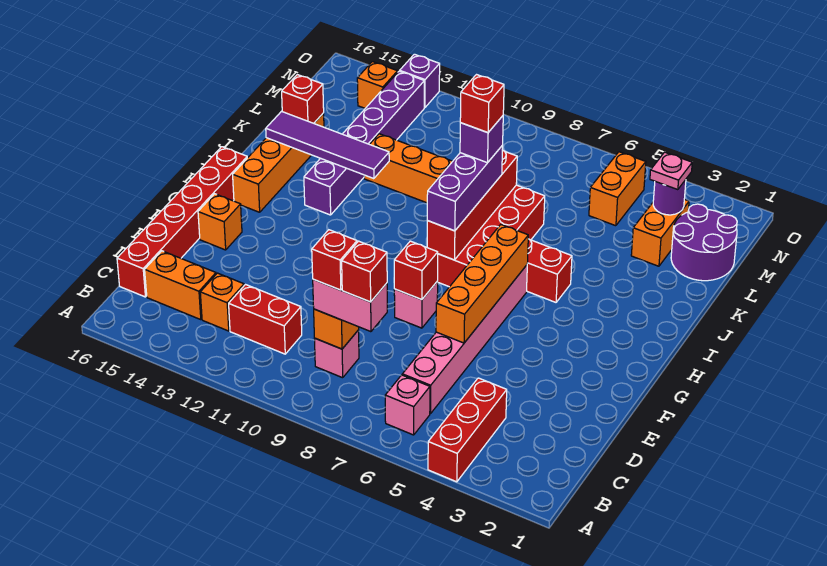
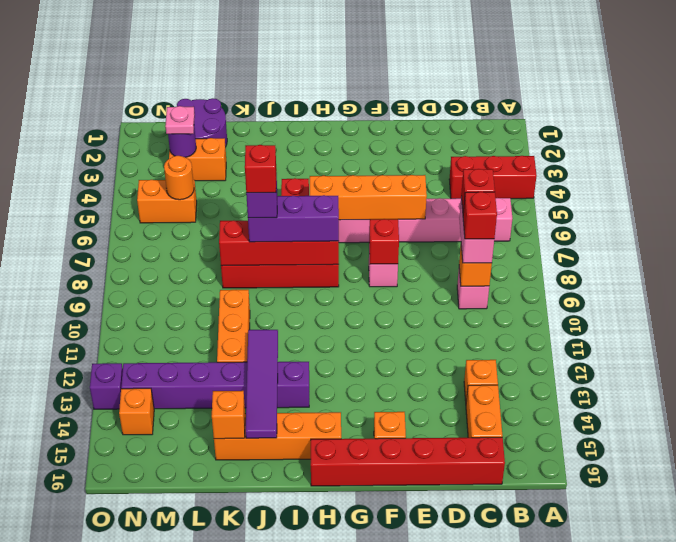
red brick C11:C12 level 1 -> none
red brick K15 level 2 -> orange brick K15 level 2
none -> orange round brick M5 level 2

